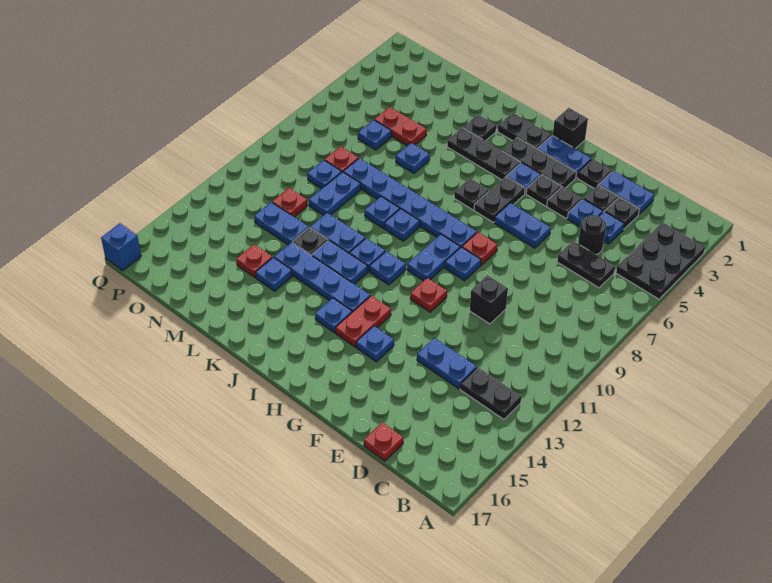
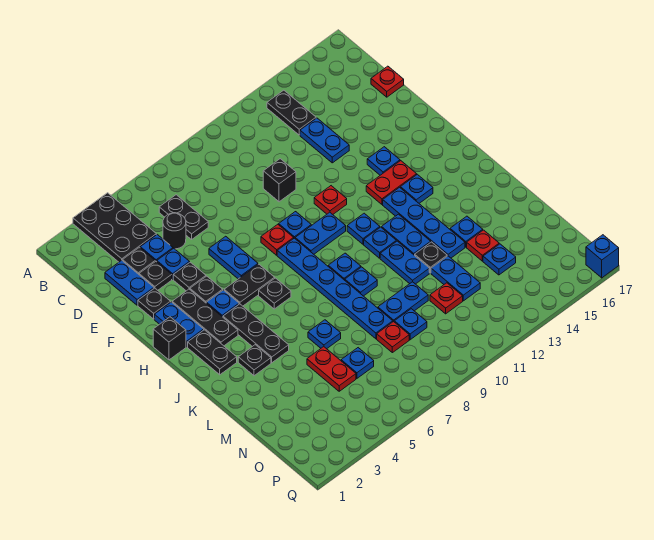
black plate A3:B5 level 1 -> black plate A3:C4 level 1
none -> blue plate N14 level 1

